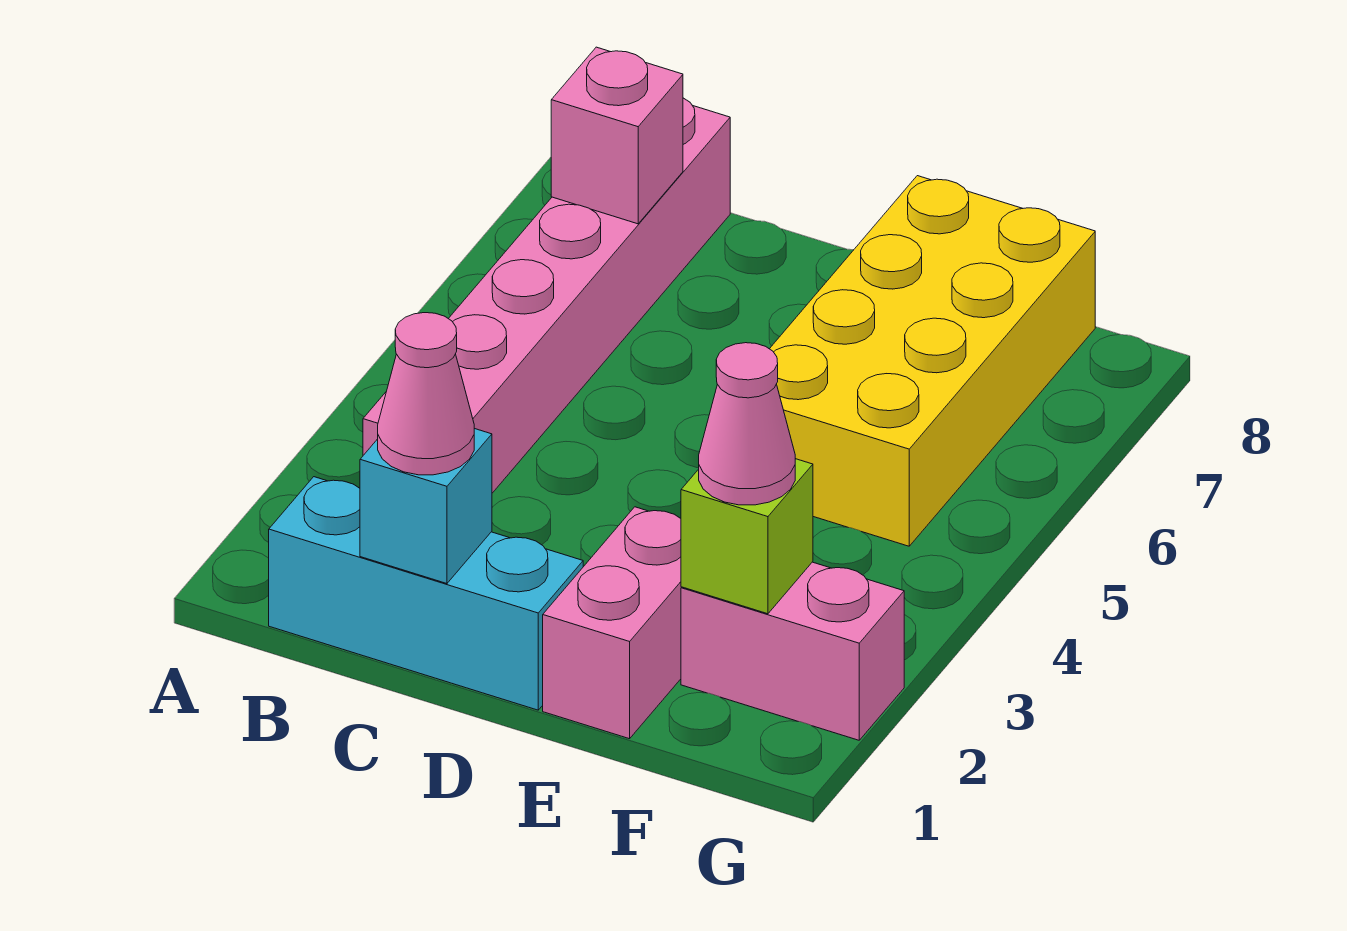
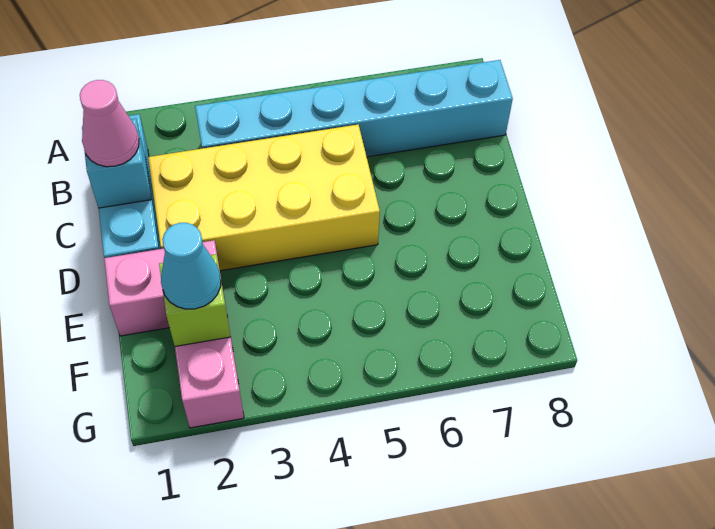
pink brick B3:B8 level 1 -> cyan brick B3:B8 level 1
pink brick B7 level 2 -> none
yellow brick E5:F8 level 1 -> yellow brick C2:D5 level 1
pink cone F2 level 3 -> cyan cone F2 level 3

